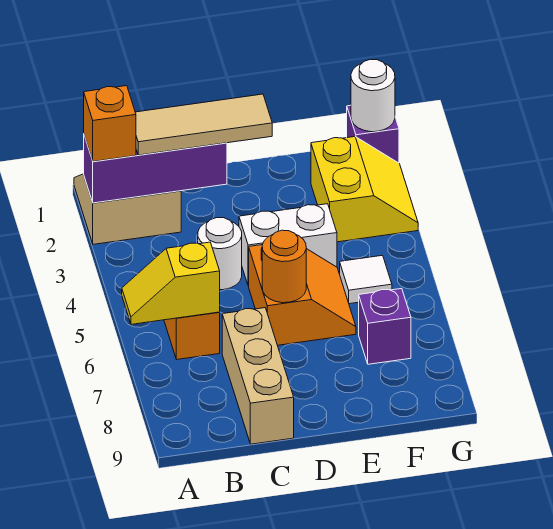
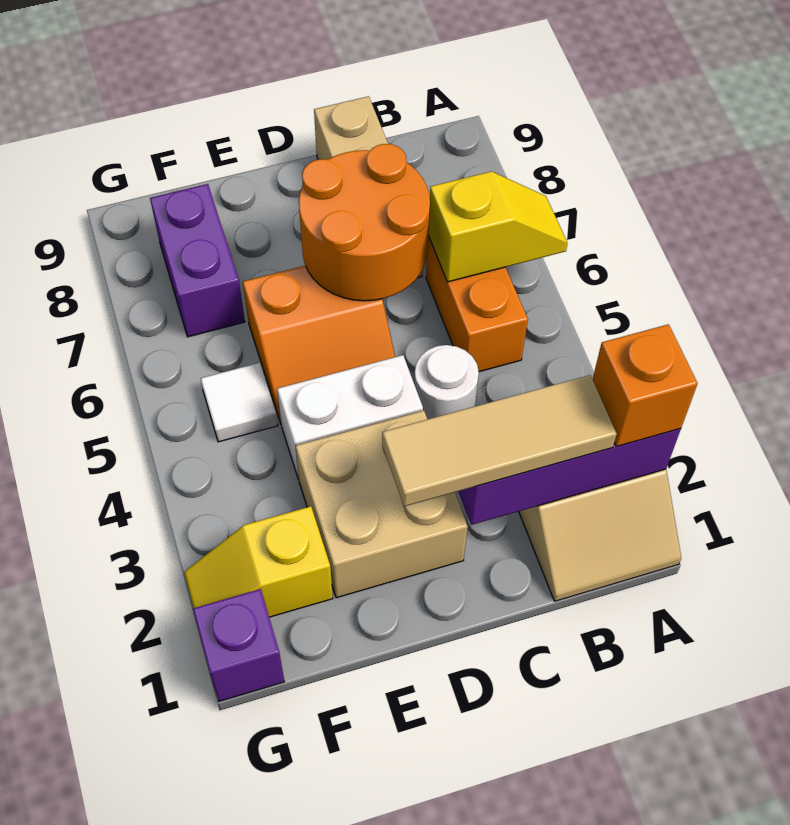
none -> tan brick D2:E3 level 1
orange slope D5:E6 level 1 top D -> orange slope D5:E6 level 1 top 6
orange round brick D6 level 2 -> orange round brick C6:D7 level 2
yellow slope F2:G3 level 1 top F -> yellow slope F2:G2 level 1 top F
purple brick F7 level 1 -> purple brick F7:F8 level 1
white round brick G1 level 2 -> none

